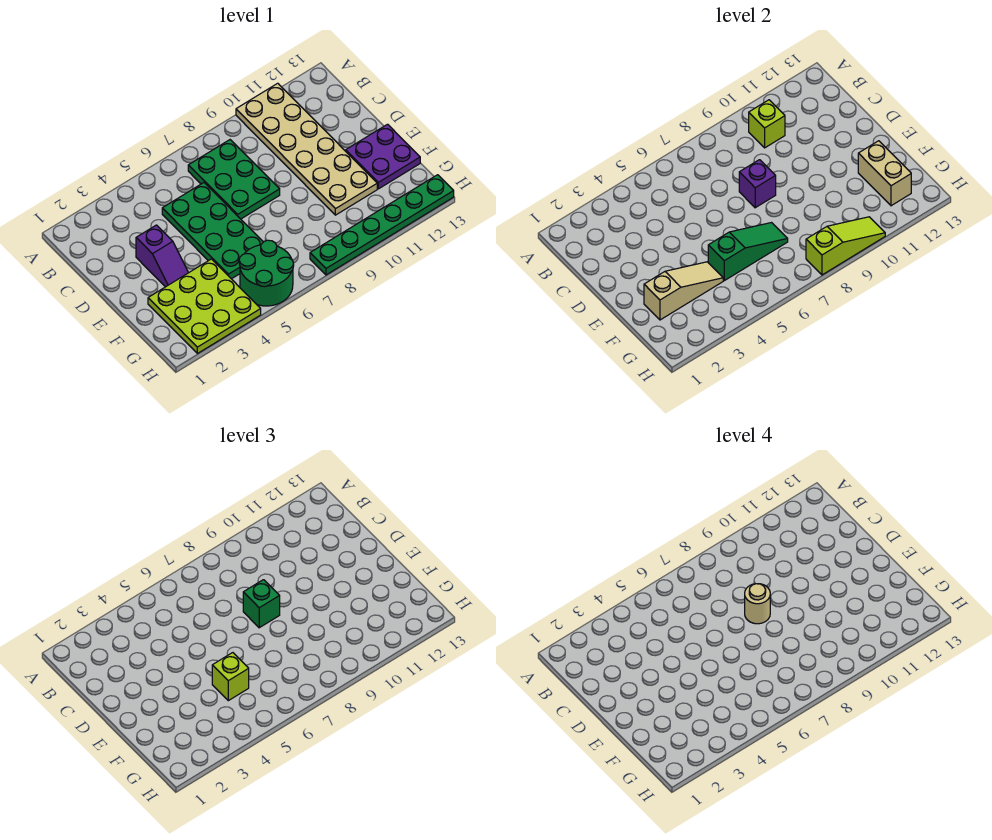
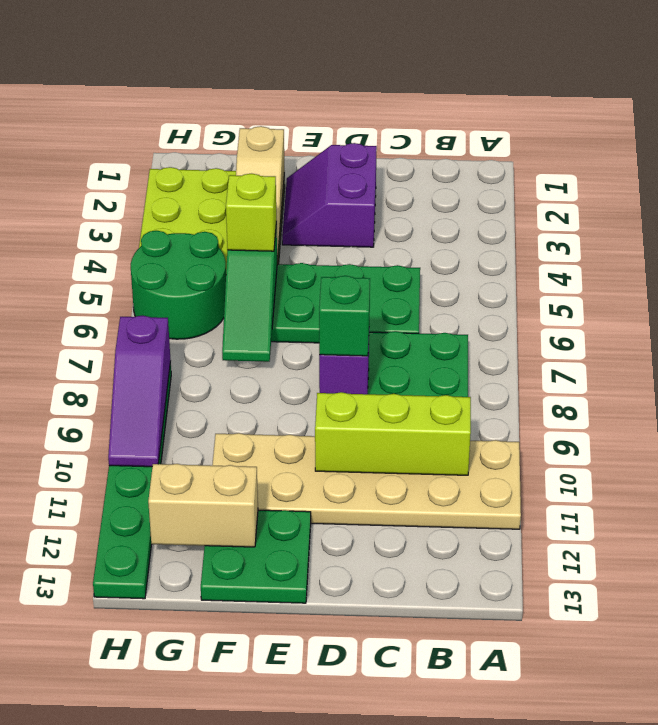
lime brick B10 level 2 -> lime brick B10:D10 level 2
purple slope D3:E3 level 1 top D -> purple slope D2:E3 level 1 top D
tan round brick D8 level 4 -> none
purple plate E12:F13 level 1 -> green plate E12:F13 level 1
lime slope H8:H10 level 2 top 8 -> purple slope H8:H10 level 2 top 8

